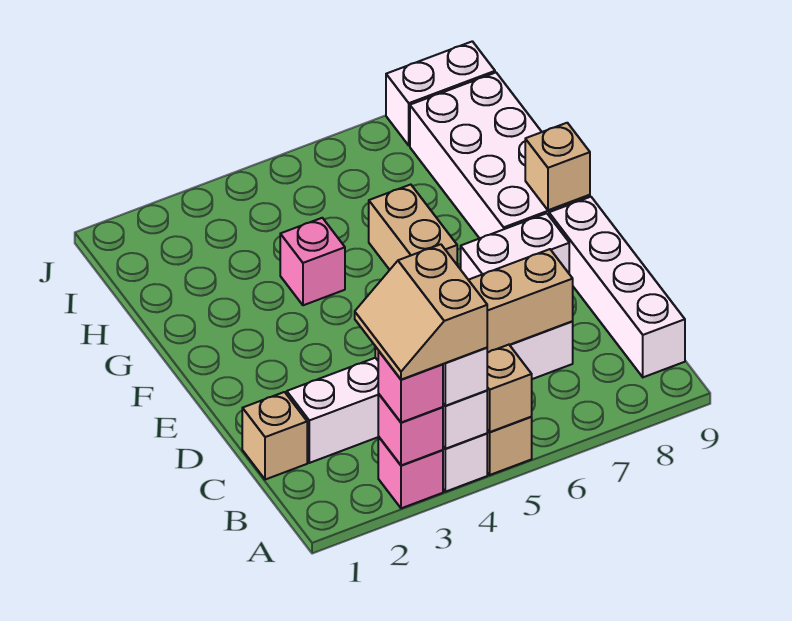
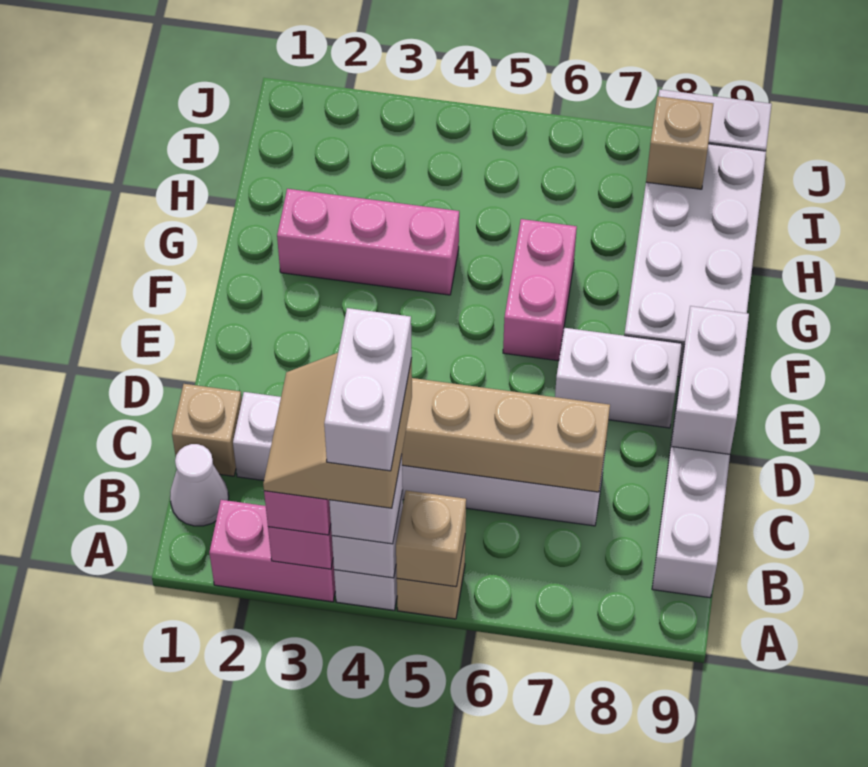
pink brick A3 level 1 -> pink brick A2:A3 level 1
none -> white brick A4:B4 level 5
none -> white cone B1 level 1
none -> white brick D9:E9 level 2
tan brick F6:G6 level 1 -> pink brick F6:G6 level 1
tan brick F9 level 2 -> tan brick I8 level 2
pink brick G4 level 1 -> pink brick G2:G4 level 1

